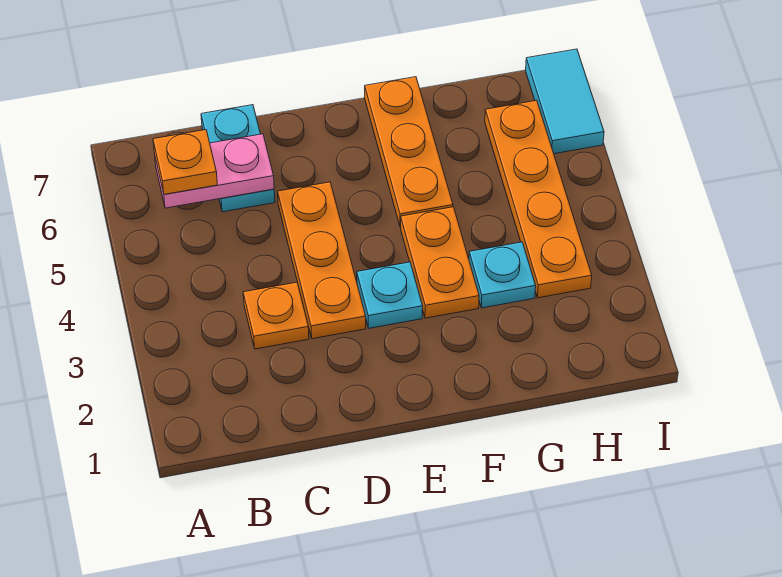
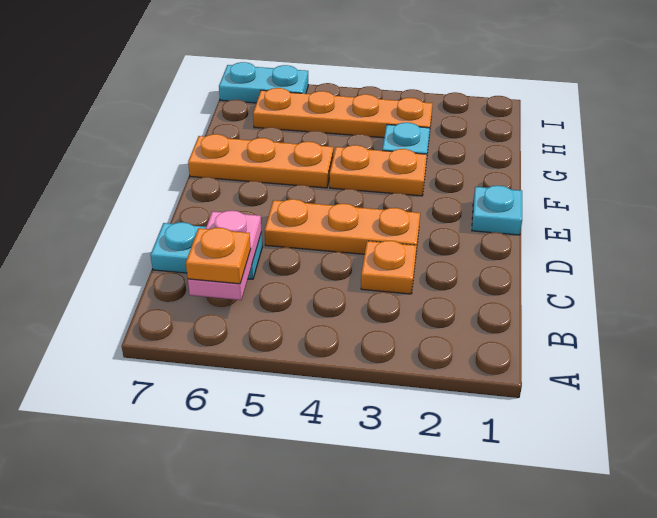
cyan plate E3 level 1 -> cyan plate E1 level 1
cyan tile I6:I7 level 1 -> cyan plate I6:I7 level 1

